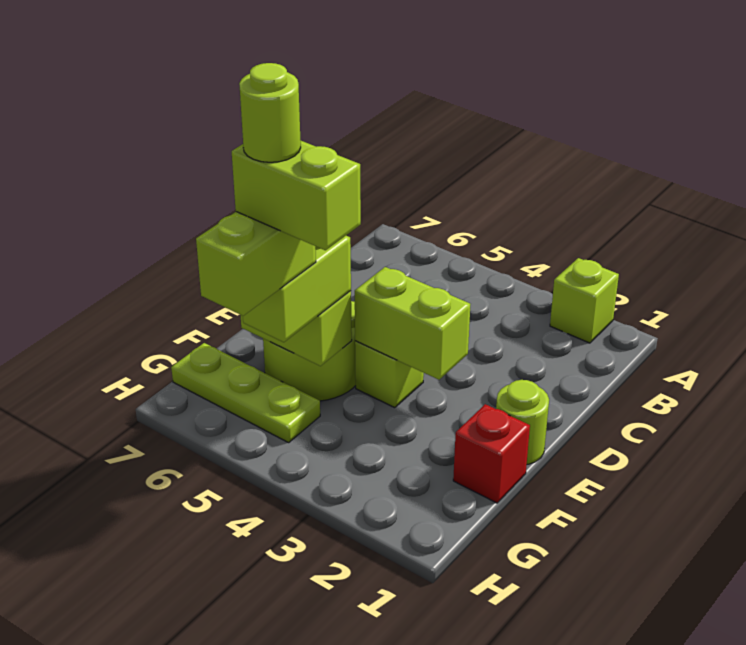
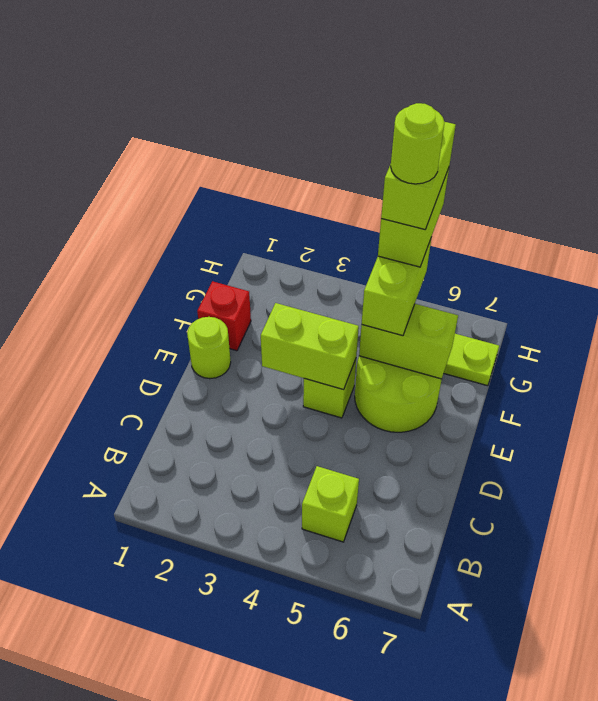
lime brick A2 level 1 -> lime brick B5 level 1
lime brick G4:G5 level 5 -> lime brick G5:H5 level 5

